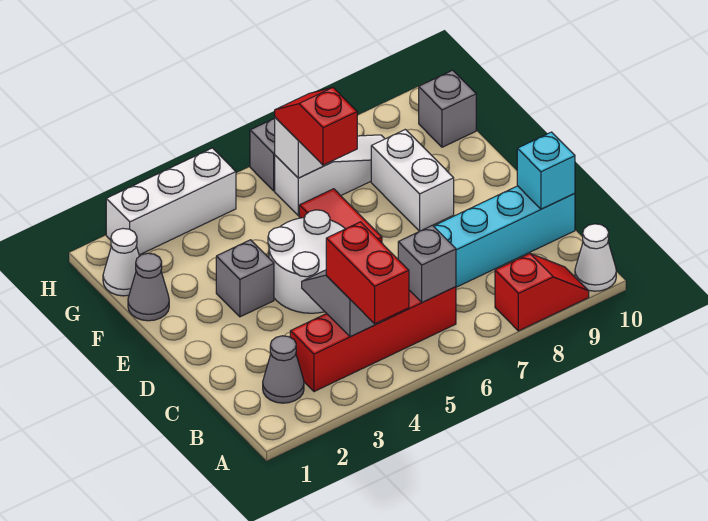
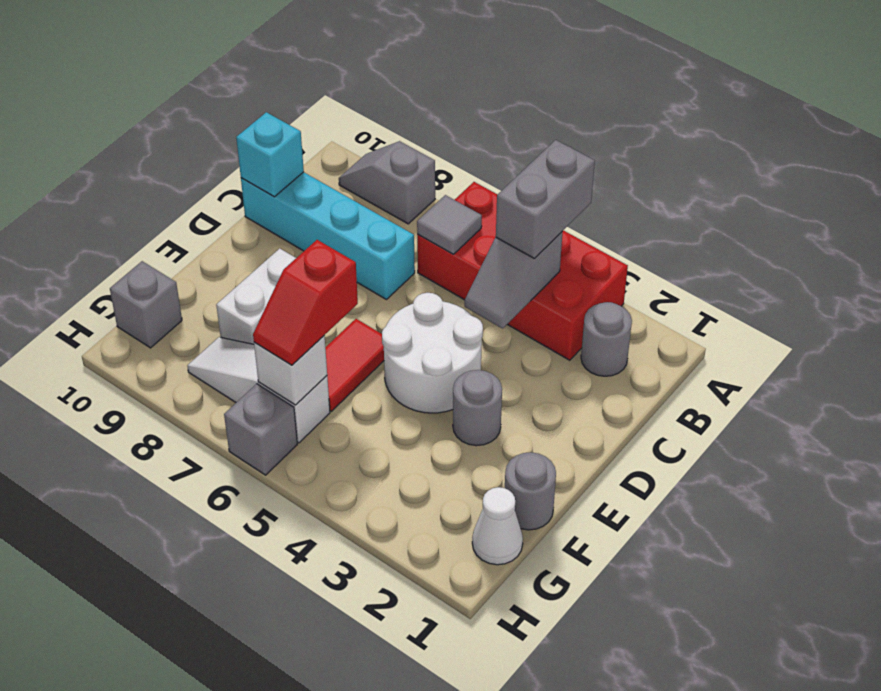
red brick A4:B4 level 3 -> grey brick A4:B4 level 3
red slope A8:A9 level 1 top 8 -> grey slope A8:A9 level 1 top 8
white cone A10 level 1 -> none
grey cone B2 level 1 -> grey round brick B2 level 1
red brick B3:B6 level 1 -> red brick A3:B6 level 1
grey brick B6 level 2 -> grey tile B6 level 2
grey brick E3 level 1 -> grey round brick E3 level 1
grey cone F1 level 1 -> grey round brick F1 level 1
white brick H2:H4 level 1 -> none

